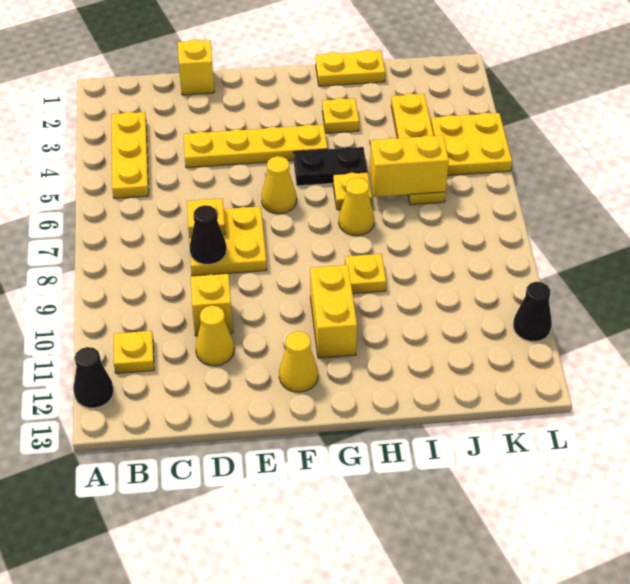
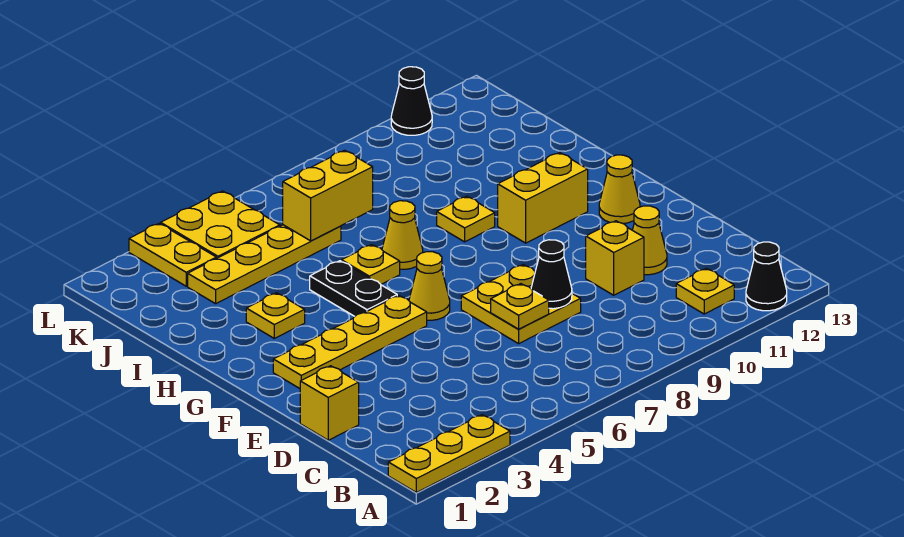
yellow plate B3:B5 level 1 -> yellow plate A1:A3 level 1
yellow plate D4:G4 level 1 -> yellow plate F2:F5 level 1
yellow plate H1:I1 level 1 -> yellow plate K3:L3 level 1
yellow brick I6:J6 level 2 -> yellow brick J6:J7 level 2

